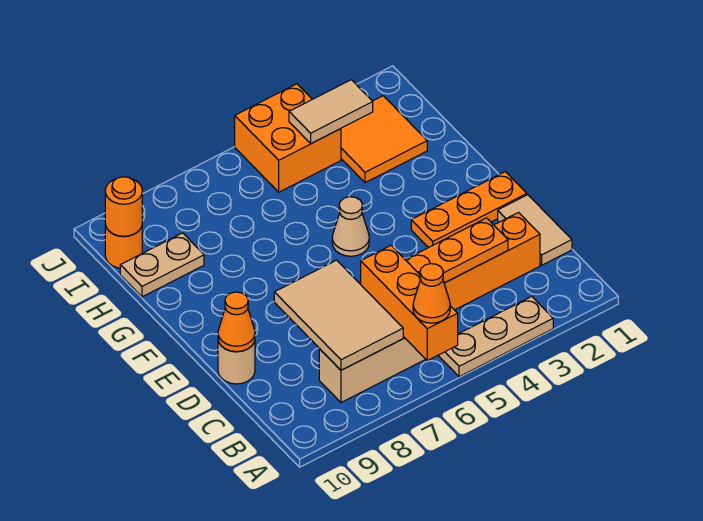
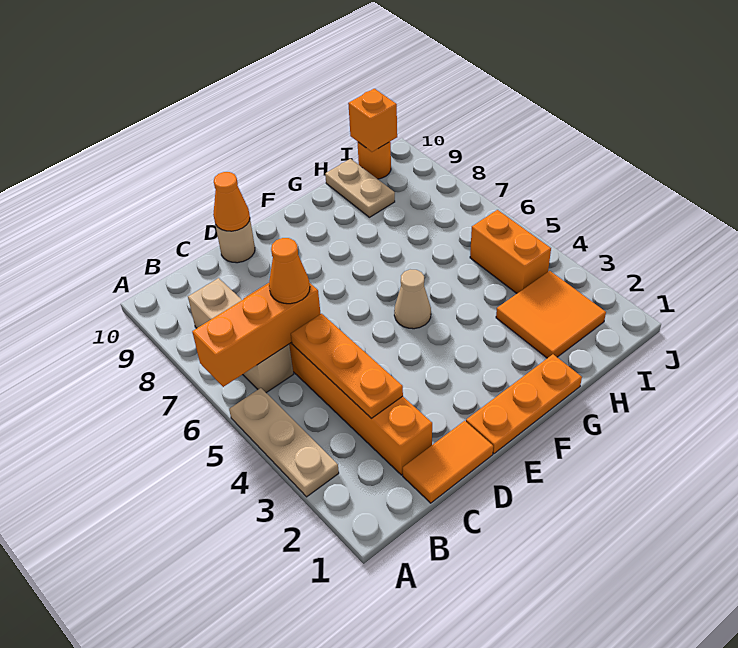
orange cone A6 level 3 -> orange cone C6 level 3
tan tile B7:D8 level 2 -> none
tan tile C1:D1 level 1 -> orange tile C1:D1 level 1
orange plate E1:E3 level 1 -> orange plate E1:G1 level 1
tan tile I3:I4 level 2 -> none
orange brick I4:J5 level 1 -> orange brick I4:I5 level 1
orange round brick I10 level 2 -> orange brick I10 level 2

